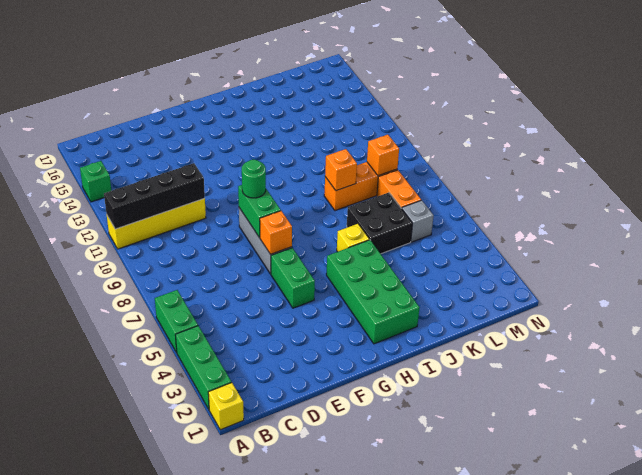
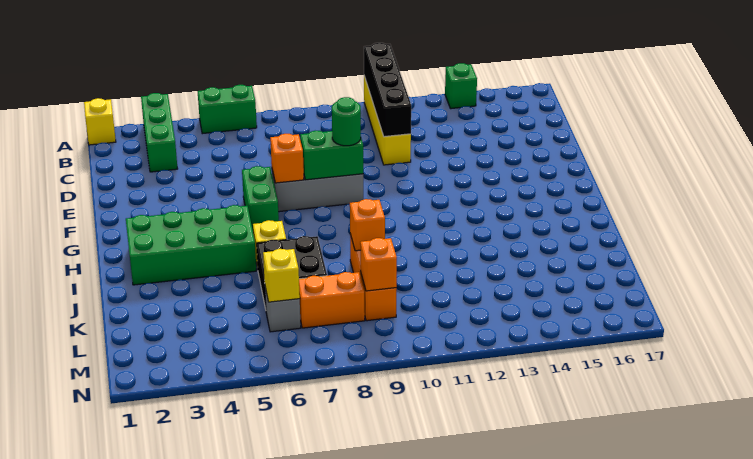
green brick A2:A4 level 1 -> green brick A3:C3 level 1
green brick F5:F6 level 1 -> green brick F6:G6 level 1
none -> yellow brick L6 level 2

